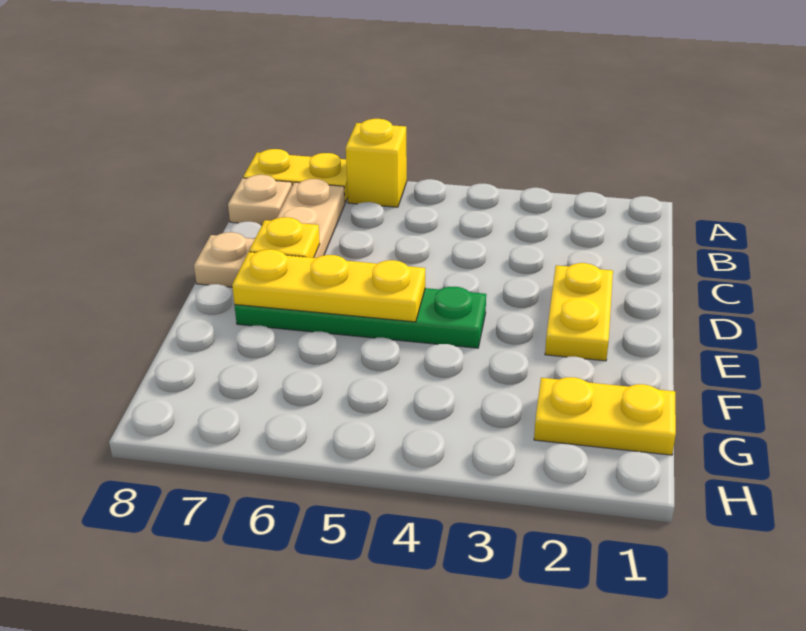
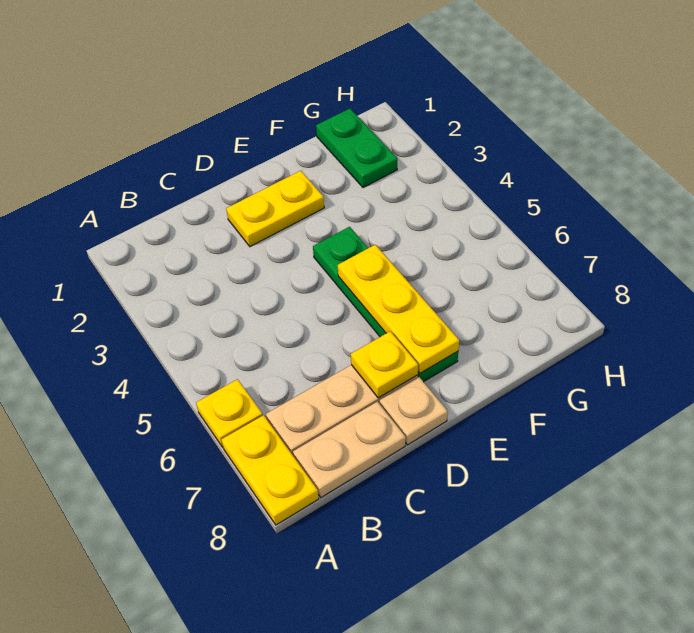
yellow brick A6 level 1 -> yellow plate A6 level 1
tan plate B8 level 1 -> tan plate B8:C8 level 1
yellow plate G1:G2 level 1 -> green plate G1:G2 level 1

